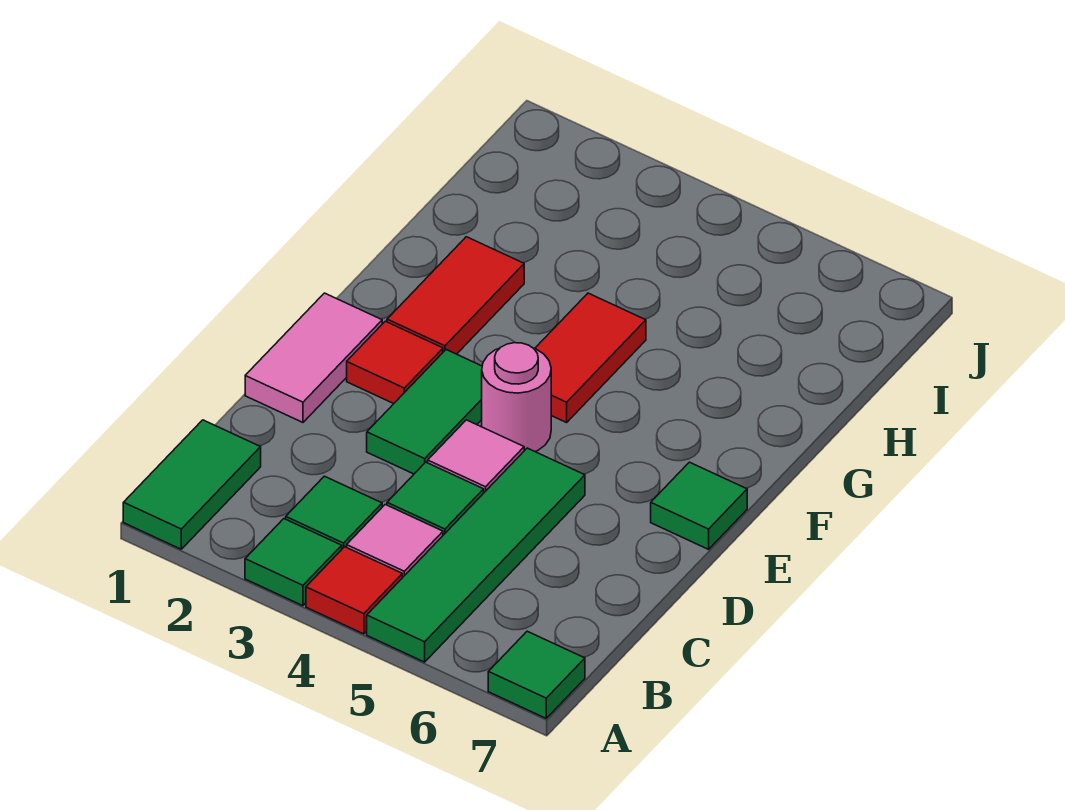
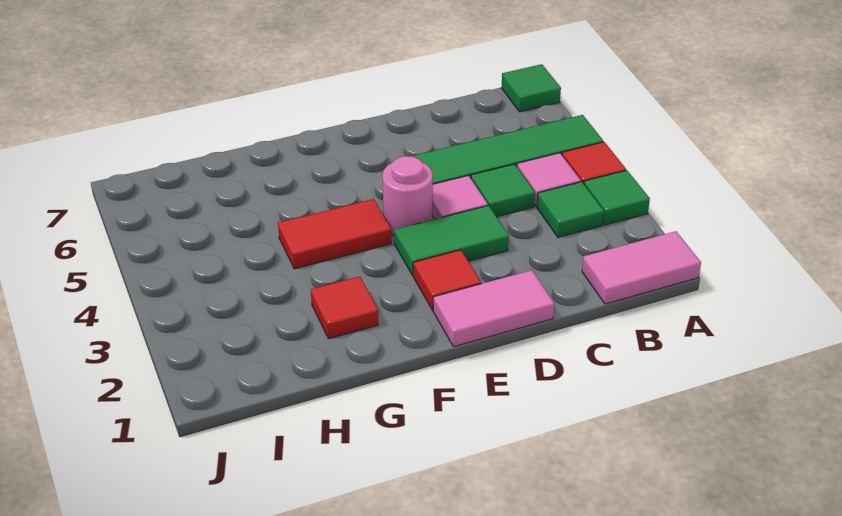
green tile A1:B1 level 1 -> pink tile A1:B1 level 1
green tile E7 level 1 -> none
red tile F2:G2 level 1 -> red tile G2 level 1

